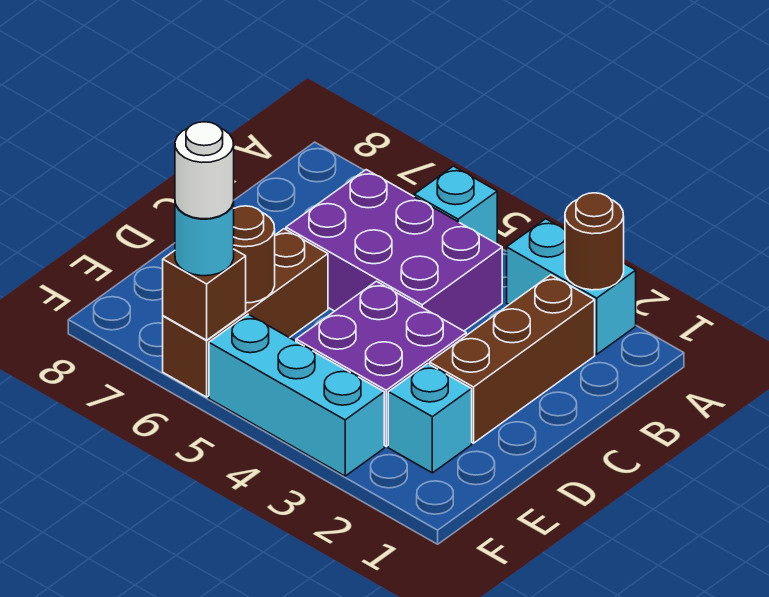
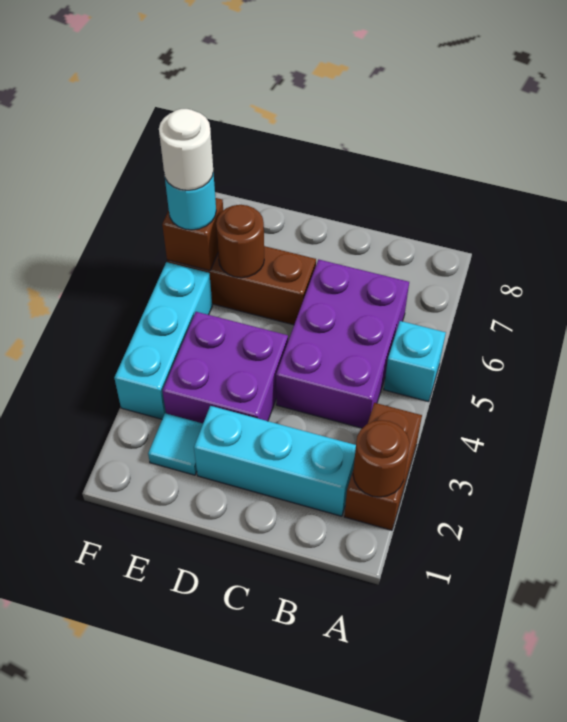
cyan brick A2:A3 level 1 -> brown brick A2:A3 level 1
brown brick B2:D2 level 1 -> cyan brick B2:D2 level 1
cyan brick E2 level 1 -> cyan tile E2 level 1

